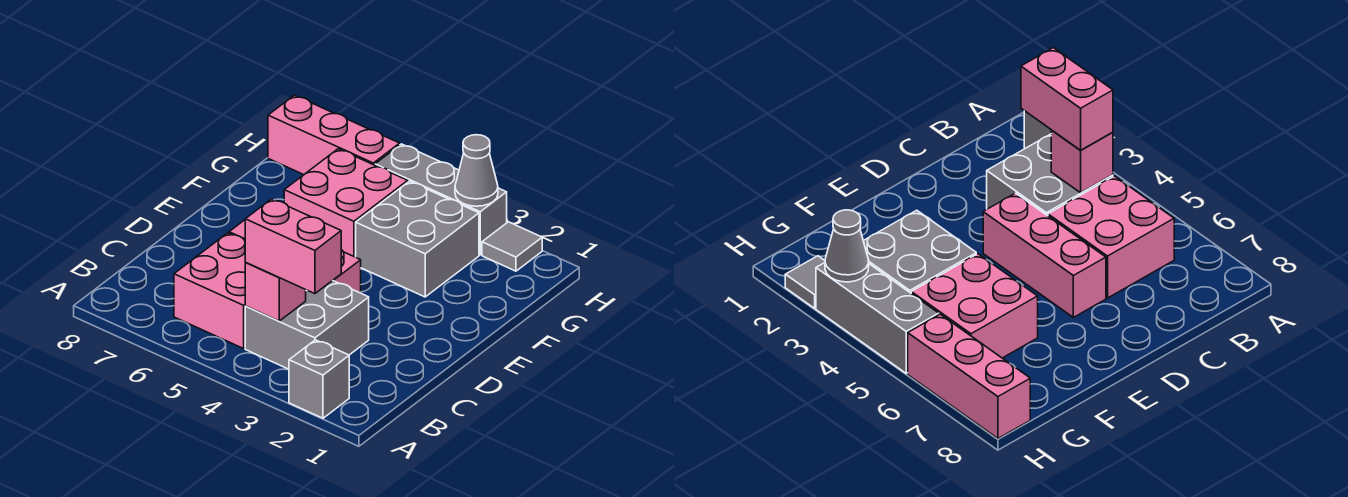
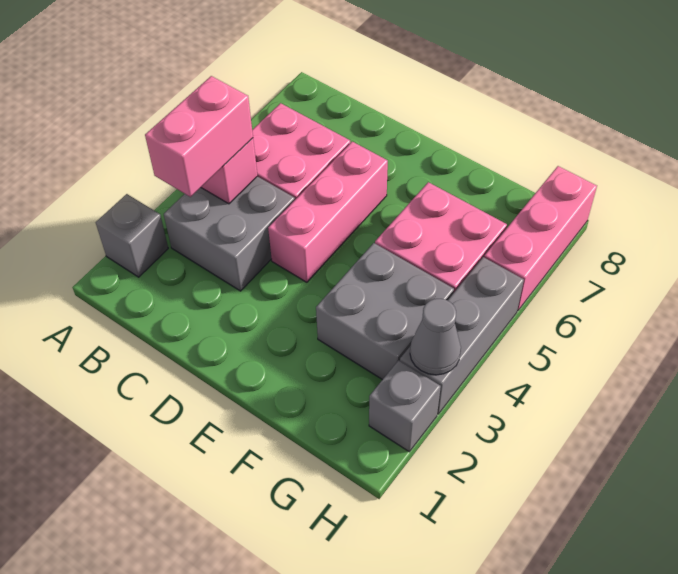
grey tile H2 level 1 -> grey brick H2 level 1

